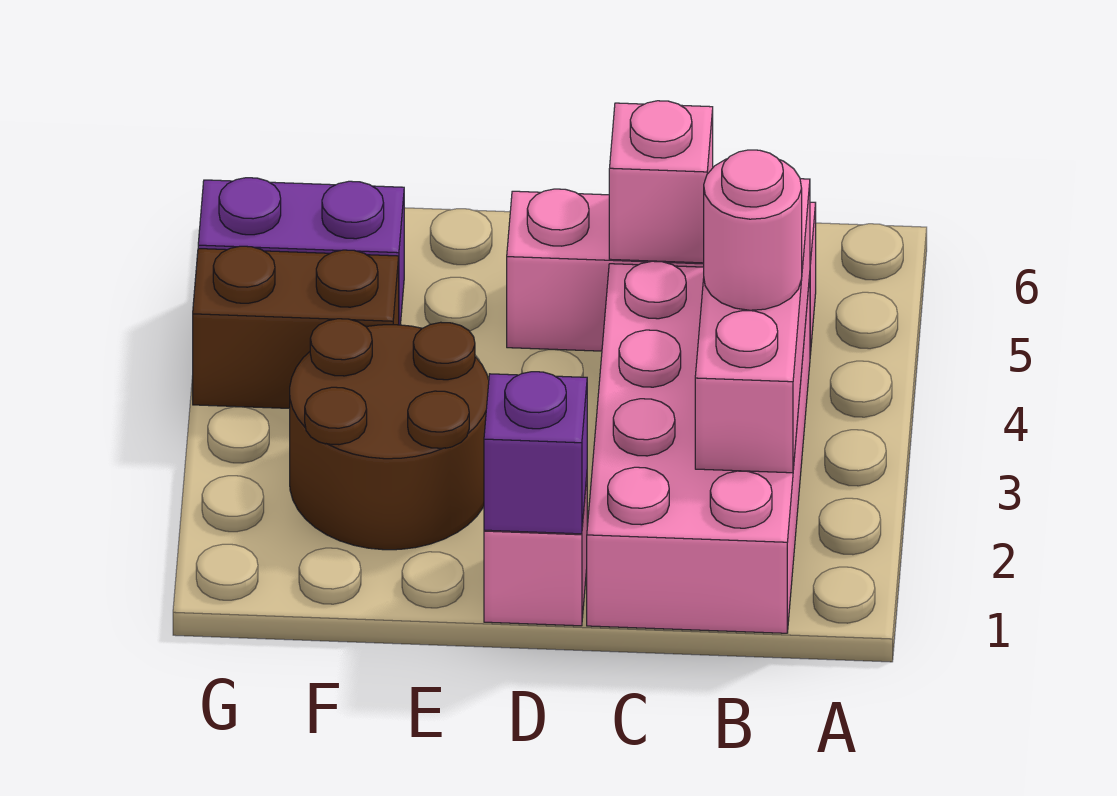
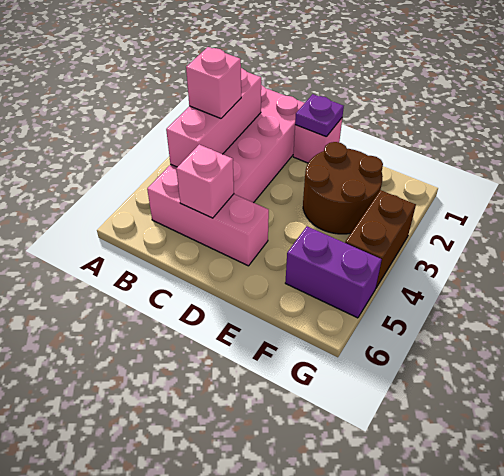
pink round brick B3 level 3 -> pink brick B3 level 3
purple brick D1 level 2 -> purple plate D1 level 2
brown brick F4:G4 level 1 -> brown brick G3:G4 level 1

